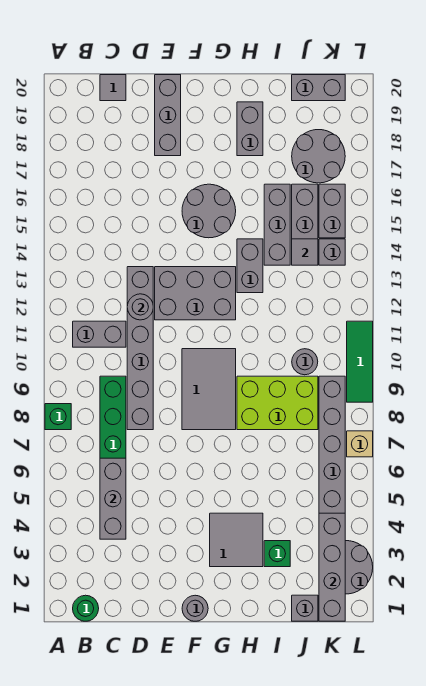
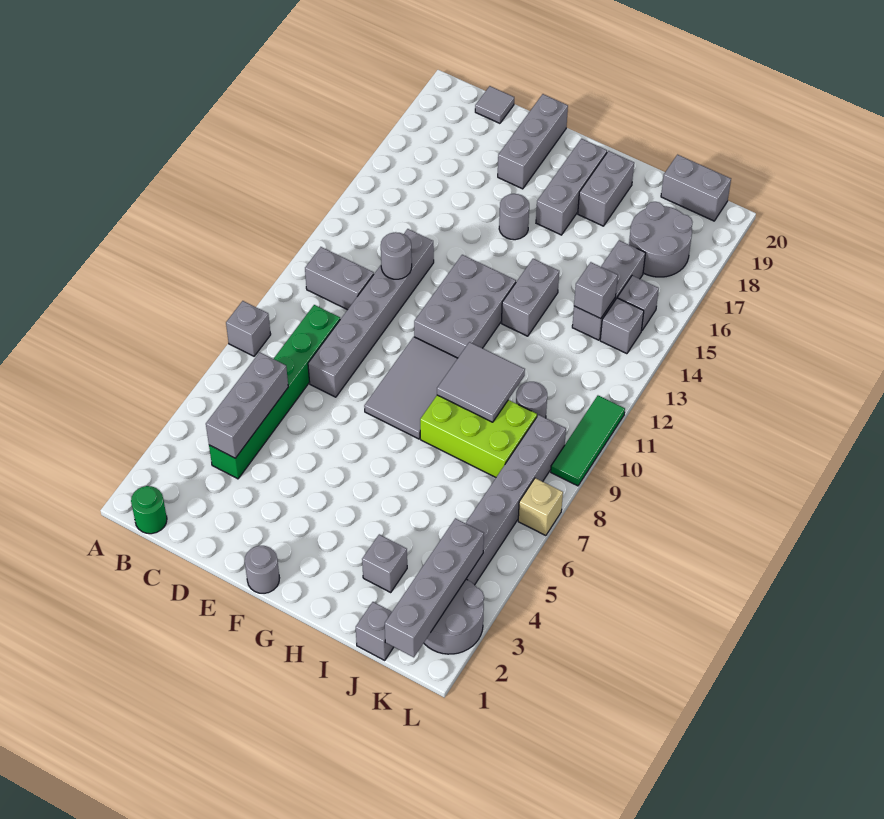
green brick A8 level 1 -> grey brick A8 level 1
grey brick E12:G13 level 1 -> grey brick F11:G13 level 1
grey round brick F15:G16 level 1 -> grey round brick F16 level 1
grey tile G3:H4 level 1 -> grey tile H9:I10 level 2
green brick I3 level 1 -> grey brick I3 level 1
grey brick I14:I16 level 1 -> grey brick G17:G19 level 1
grey tile J14 level 2 -> grey brick J14 level 2
grey brick K15:K16 level 1 -> grey brick K15 level 1

